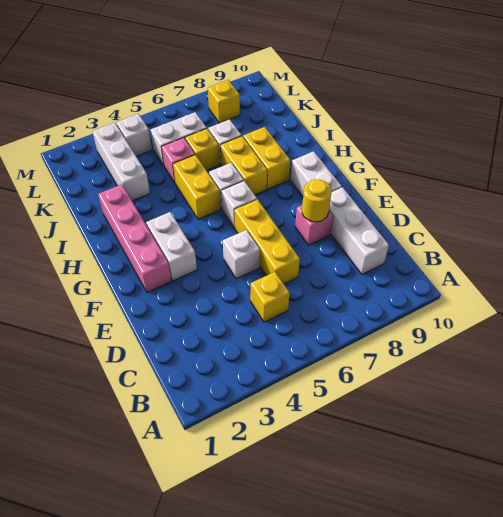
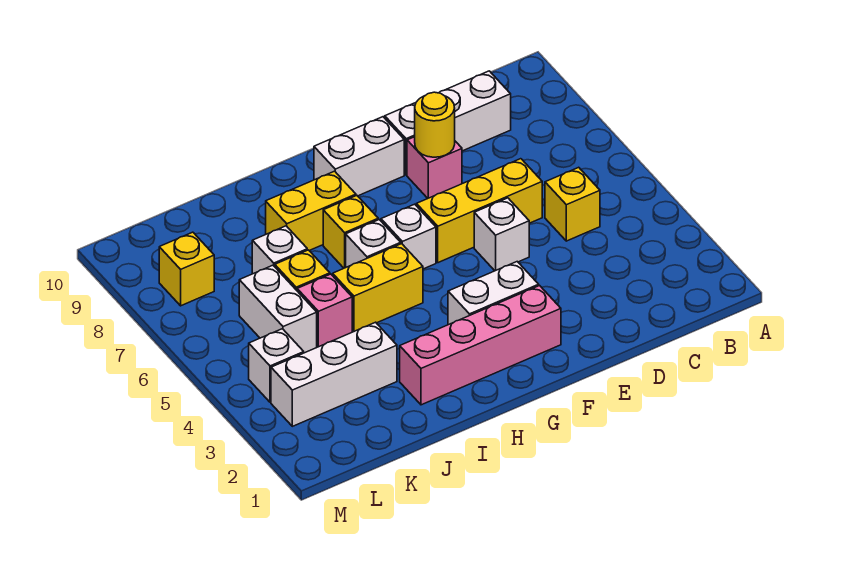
yellow brick H7:I7 level 1 -> yellow brick H7 level 1

